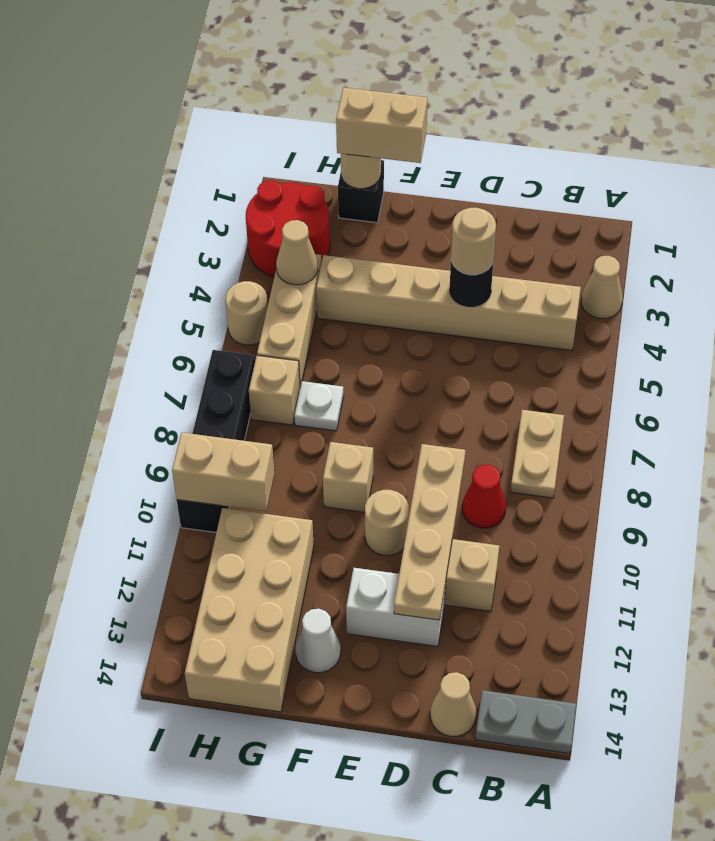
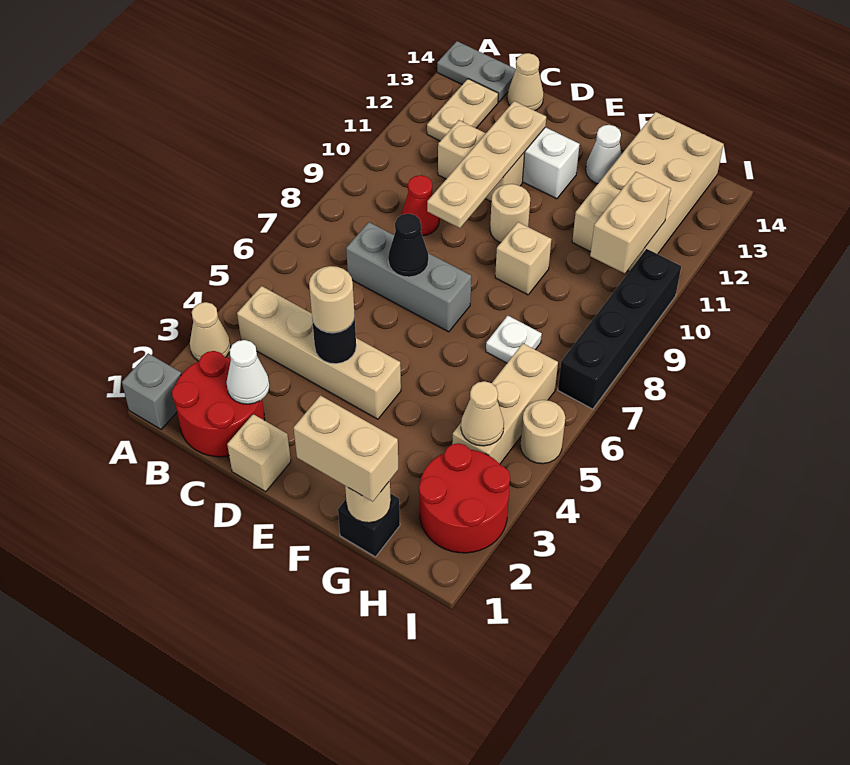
none -> grey brick A1 level 1
none -> red round brick B1:C2 level 1
tan brick B4:G4 level 1 -> tan brick B4:E4 level 1
tan plate B7:B8 level 1 -> tan plate B12:B13 level 1
none -> white cone C2 level 2
none -> grey brick C7:E7 level 1
none -> black cone D7 level 2
tan brick H7 level 1 -> tan brick D1 level 1
tan brick H10:I10 level 2 -> tan brick H10:H11 level 2

